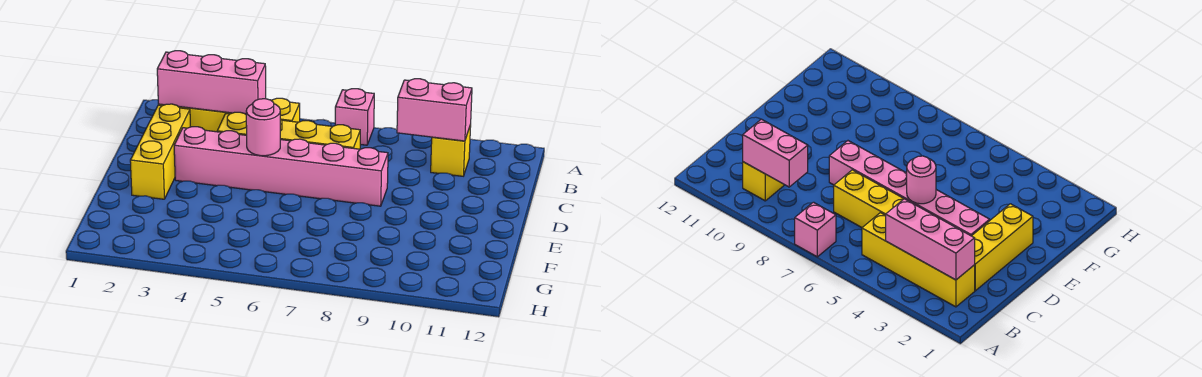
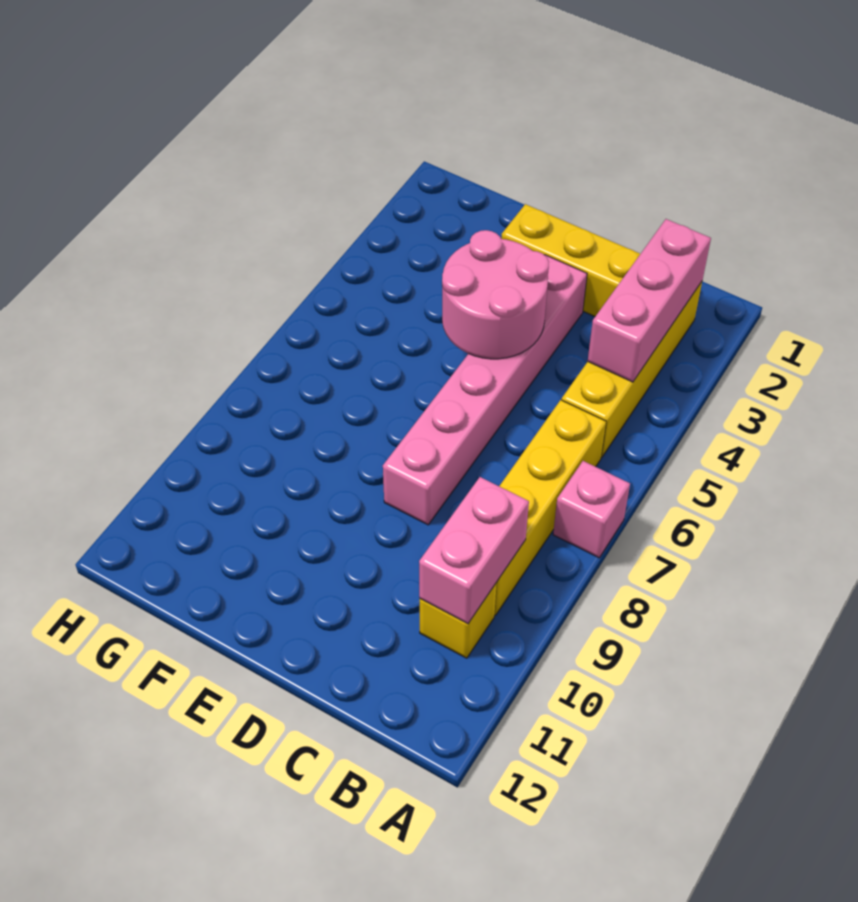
yellow brick C4:C7 level 1 -> yellow brick B6:B9 level 1
pink round brick D5 level 2 -> pink round brick D4:E5 level 2

